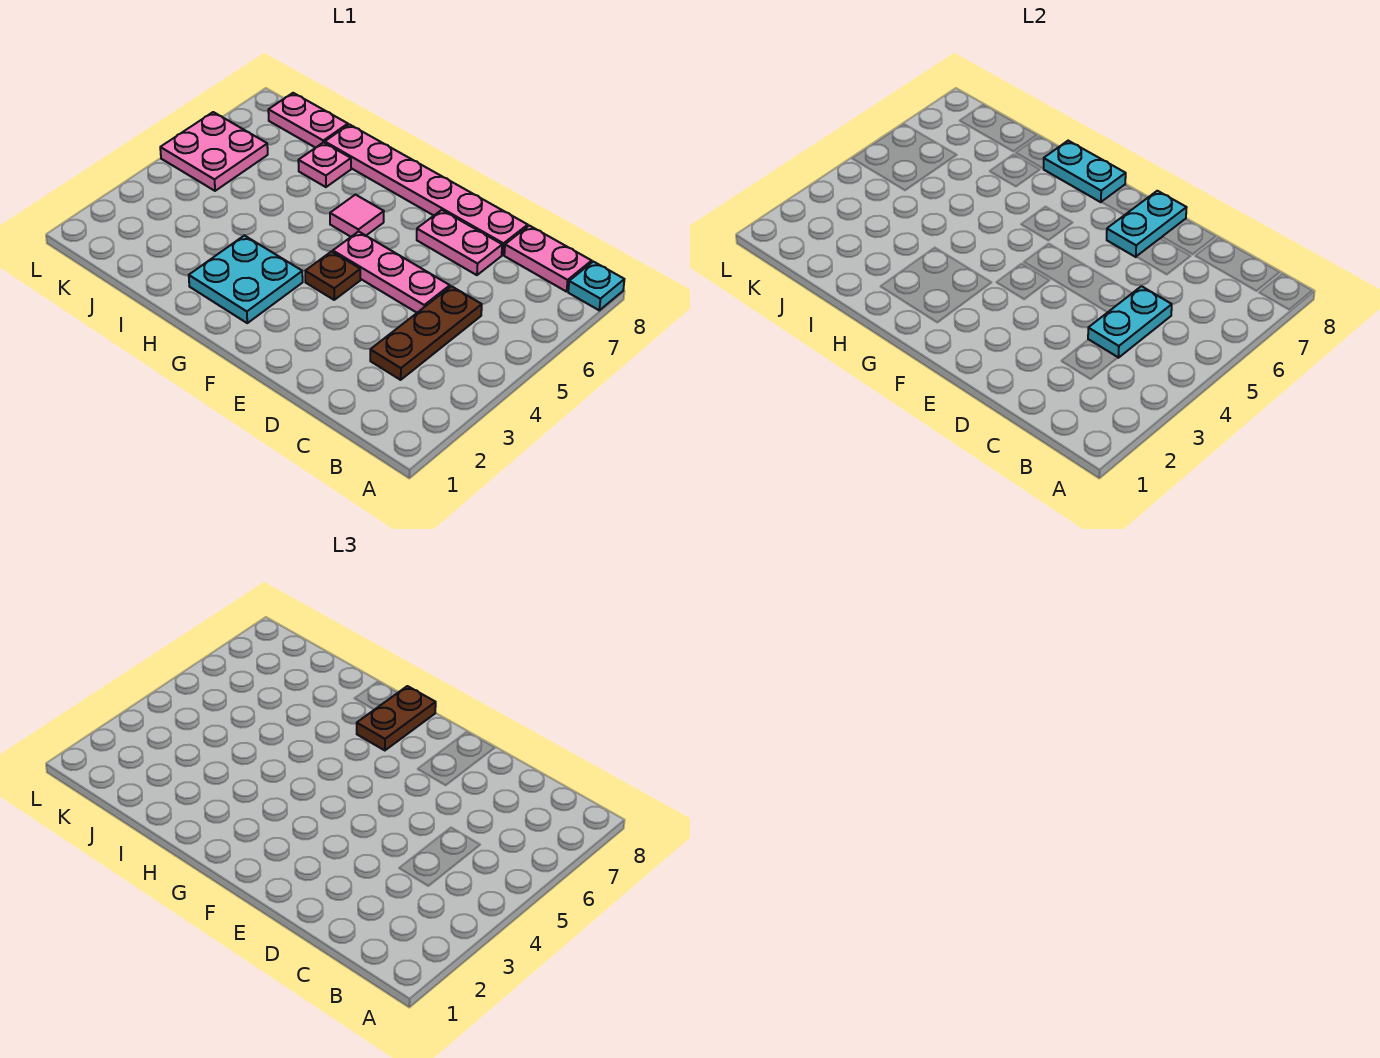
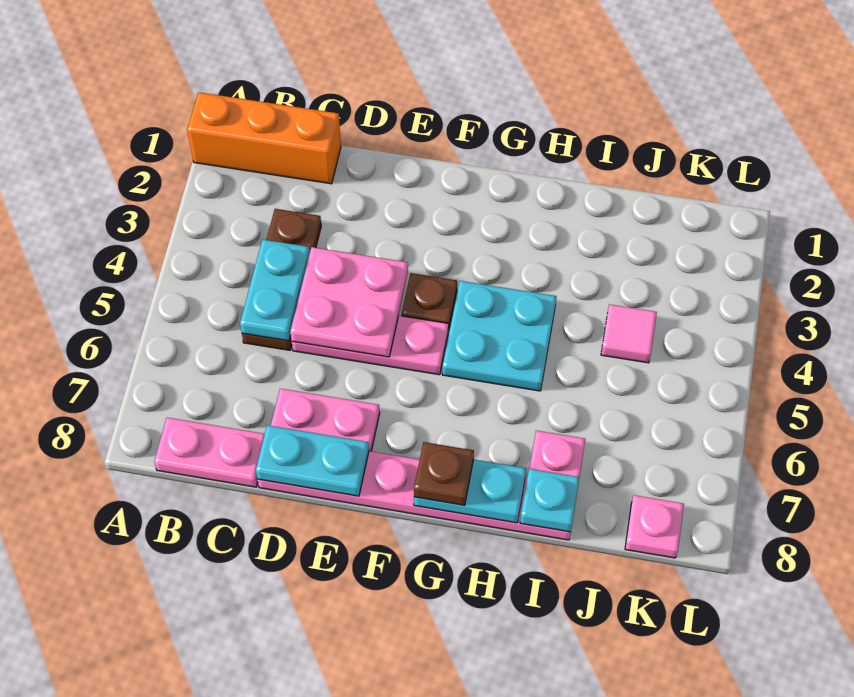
none -> orange brick A1:C1 level 1
cyan plate A8 level 1 -> cyan plate I8 level 2
cyan plate E7:E8 level 2 -> cyan plate D8:E8 level 2
cyan plate G2:H3 level 1 -> cyan plate G4:H5 level 1
pink tile G6 level 1 -> pink tile J4 level 1
brown plate G7:G8 level 3 -> brown plate G8 level 3
pink plate J8:K8 level 1 -> pink plate K8 level 1
pink plate K5:L6 level 1 -> pink plate D4:E5 level 2

